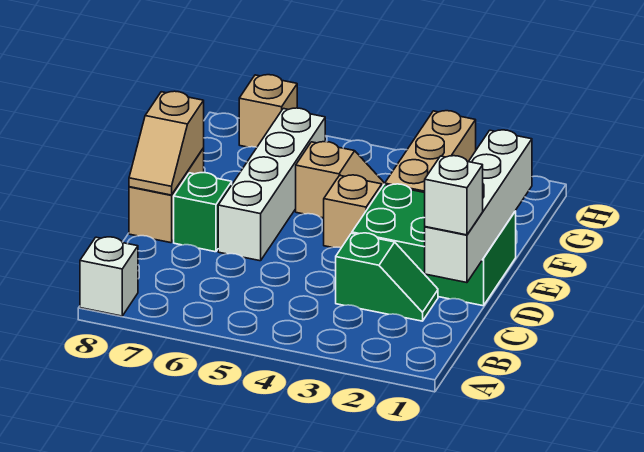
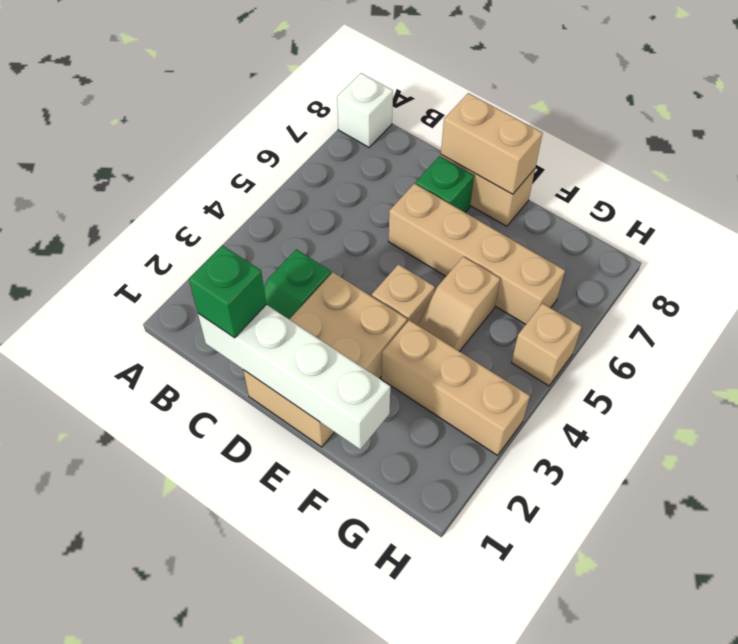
white brick C1 level 3 -> green brick C1 level 3
green brick D1:E3 level 1 -> tan brick D1:E3 level 1
white brick D6:G6 level 1 -> tan brick D6:G6 level 1
tan slope D8:E8 level 2 top E -> tan brick D8:E8 level 2
tan brick H7 level 1 -> tan brick H5 level 1

